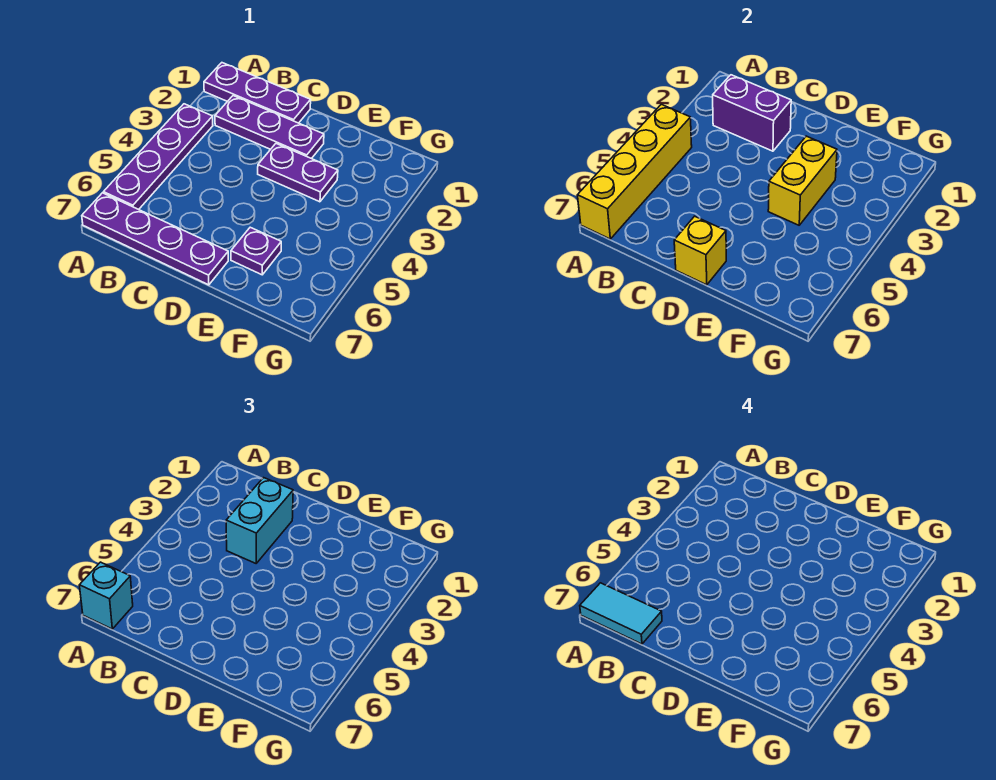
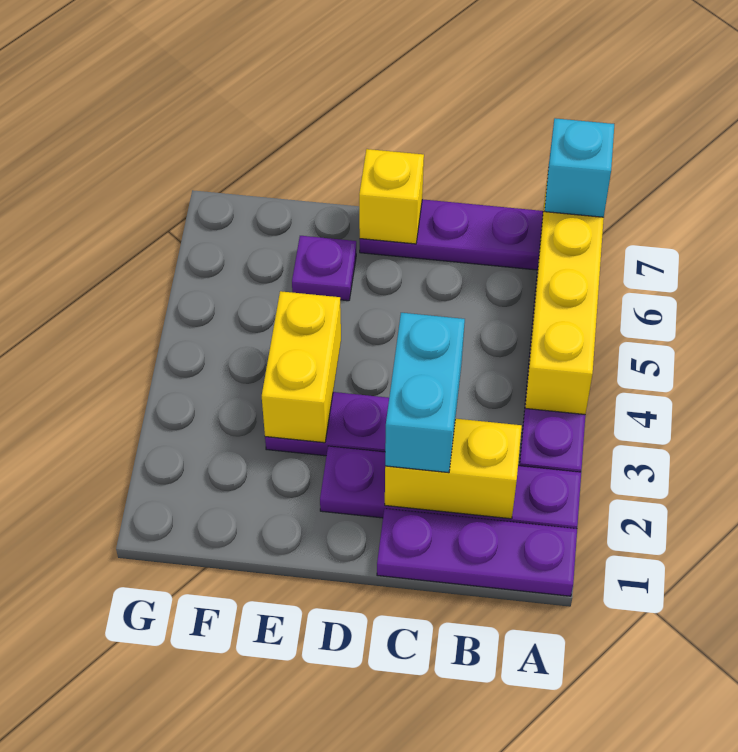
cyan tile A7:B7 level 4 -> none
purple plate B2:D2 level 1 -> purple plate A2:D2 level 1
purple brick B2:C2 level 2 -> yellow brick B2:C2 level 2

